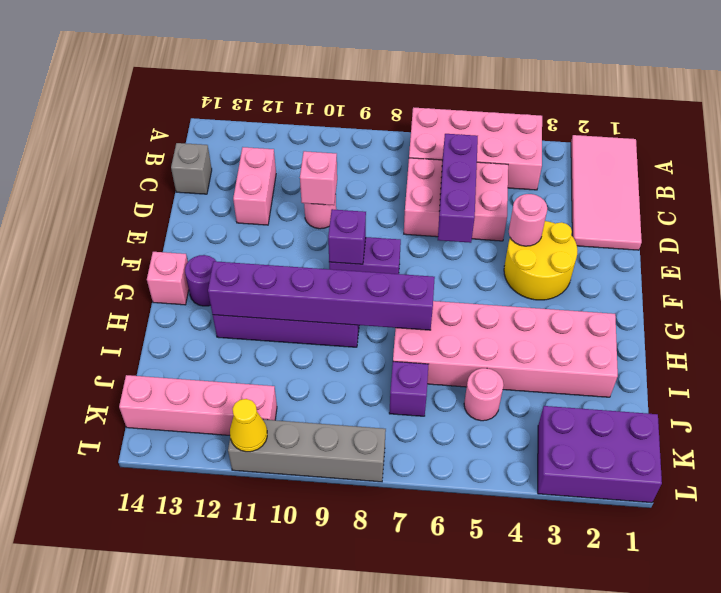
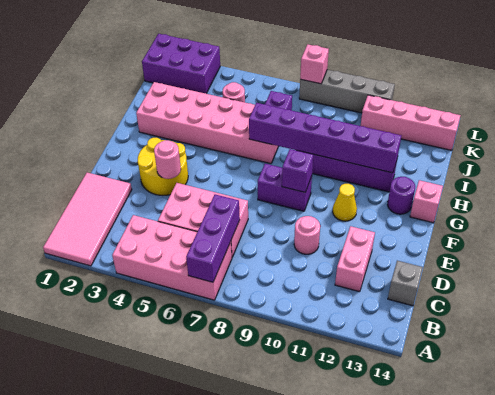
purple brick C6:E6 level 2 -> purple brick A7:C7 level 2
pink brick D10 level 2 -> pink brick L8 level 2
yellow cone L11 level 2 -> yellow cone F11 level 1

